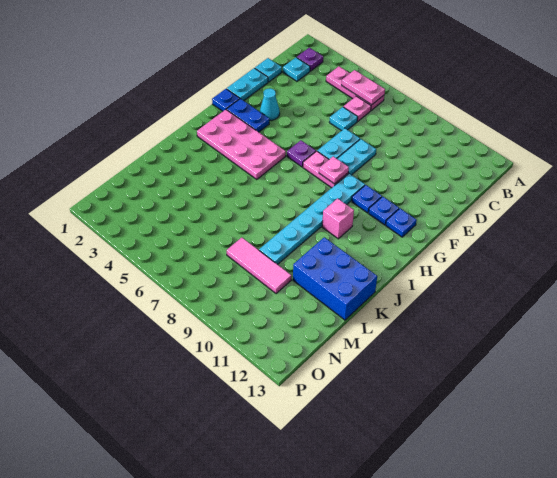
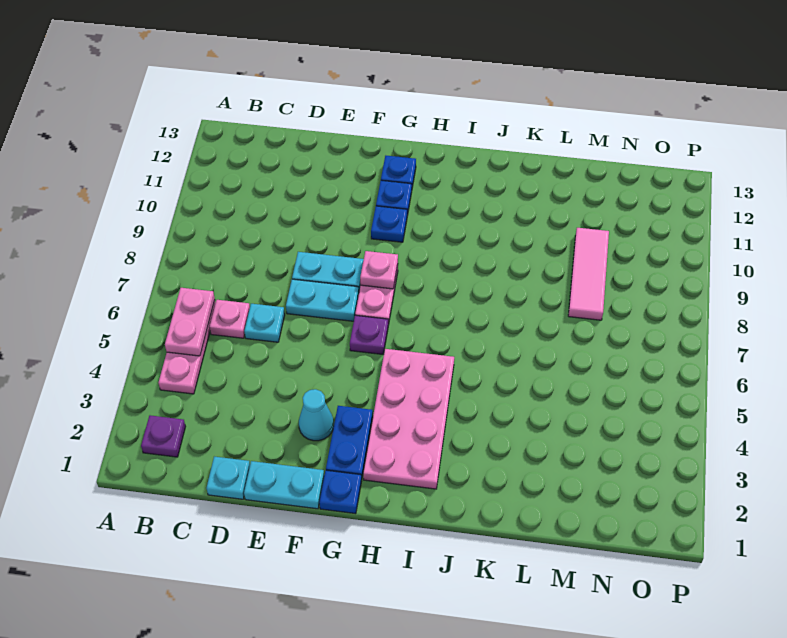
cyan plate C2 level 1 -> none
cyan plate G9:L9 level 1 -> none
pink brick I10 level 1 -> none
blue brick K11:L13 level 1 -> none

